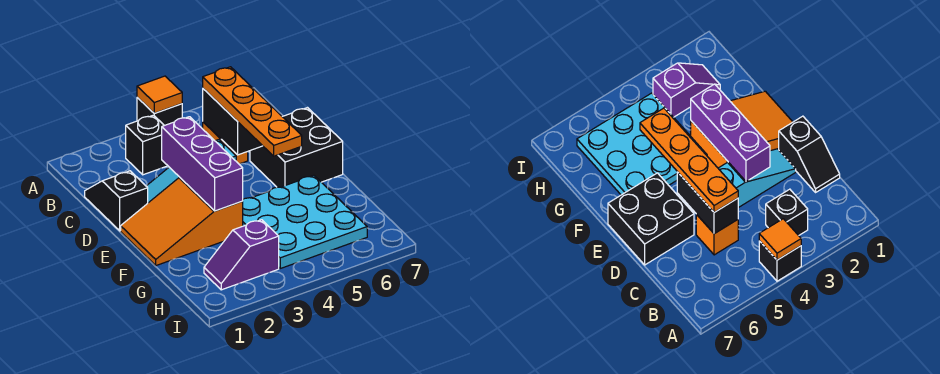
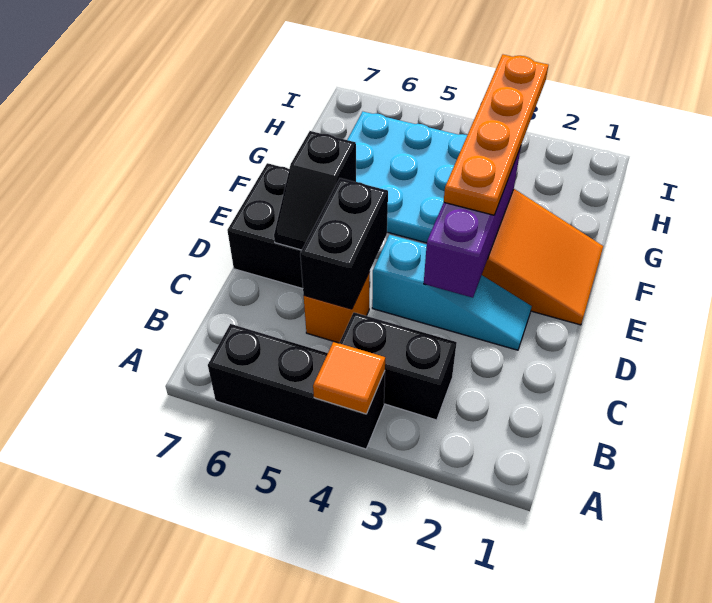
black brick A4 level 1 -> black brick A4:A6 level 1
black brick B3 level 1 -> black brick B3:B4 level 1
black slope C1:D1 level 1 top D -> black slope D6:E6 level 2 top E
orange plate C5:F5 level 3 -> orange plate E3:H3 level 3
purple slope H2:H3 level 1 top 3 -> none

